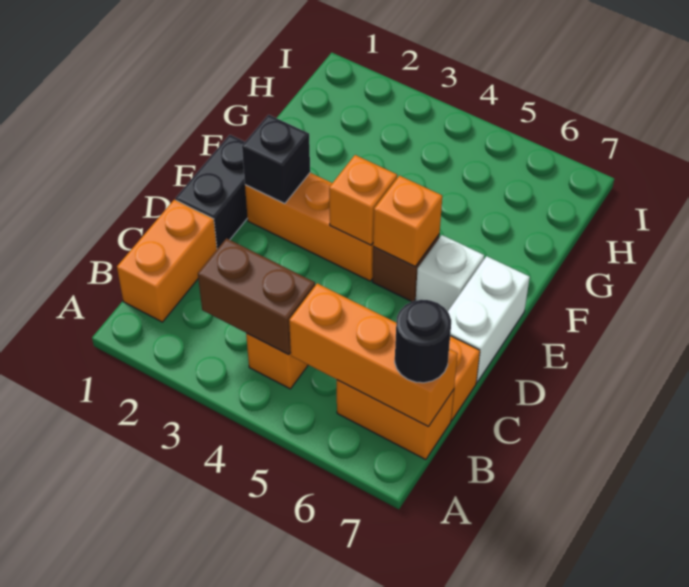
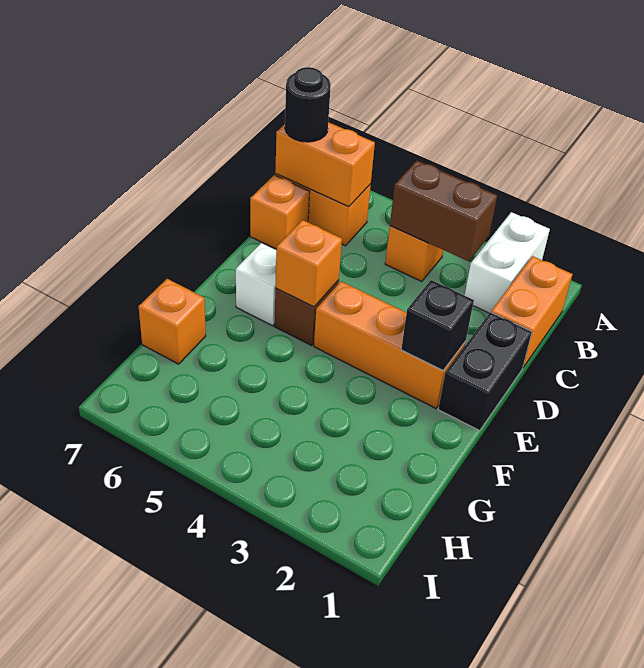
orange brick B5:B7 level 2 -> orange brick B6:B7 level 2
white brick D7:E7 level 1 -> white brick A2:B2 level 1
orange brick E4 level 2 -> orange brick G7 level 1

